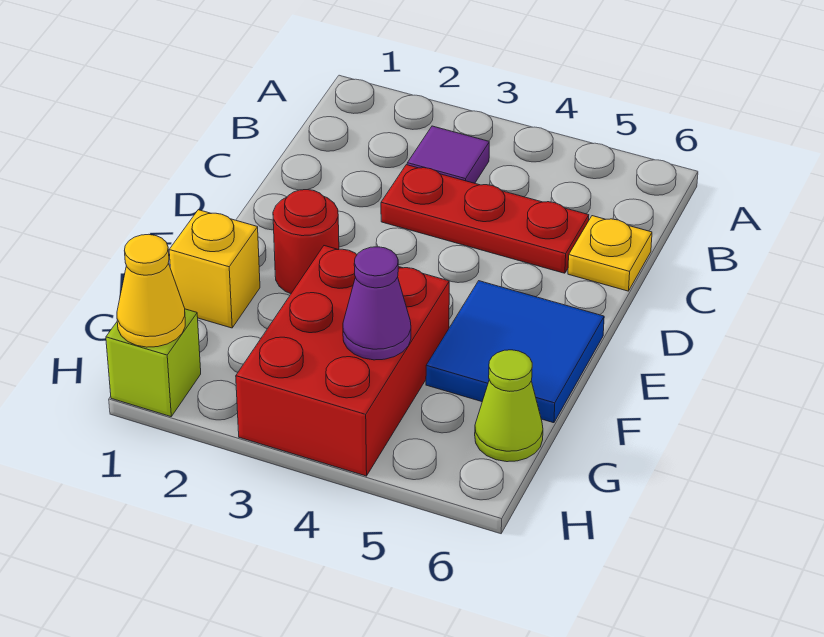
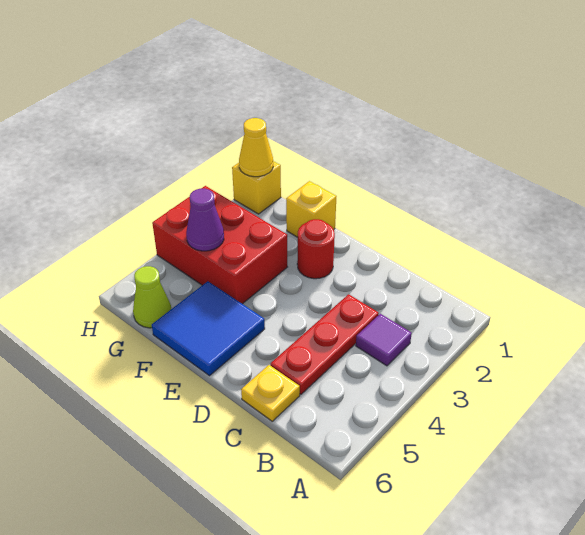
lime brick H1 level 1 -> yellow brick H1 level 1

